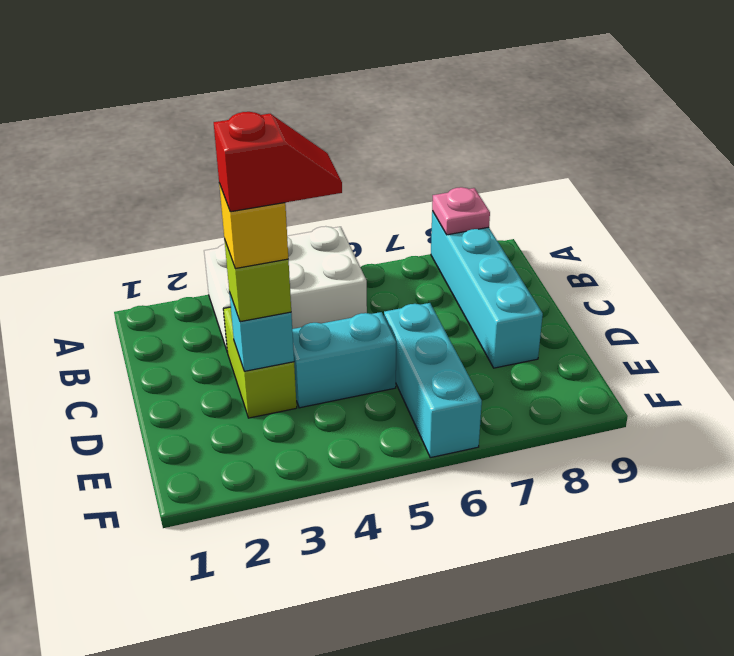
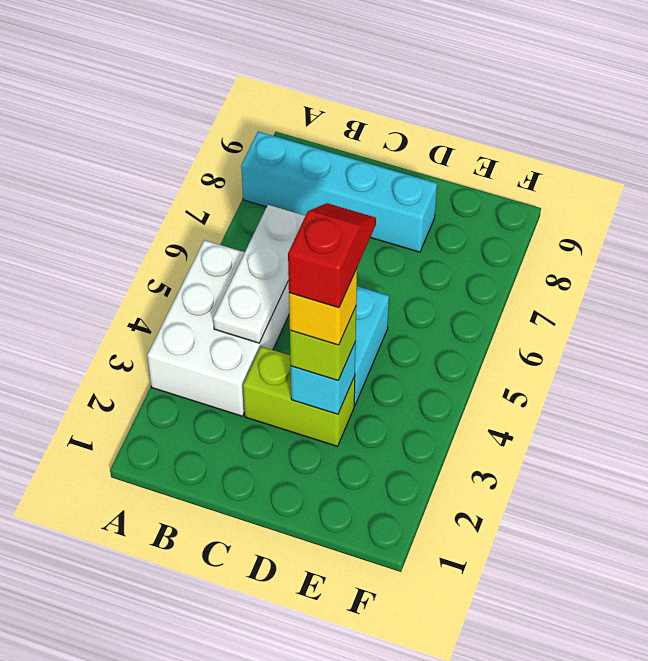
pink plate A8 level 2 -> none
none -> white plate B4:B6 level 2
cyan brick D6:F6 level 1 -> none

